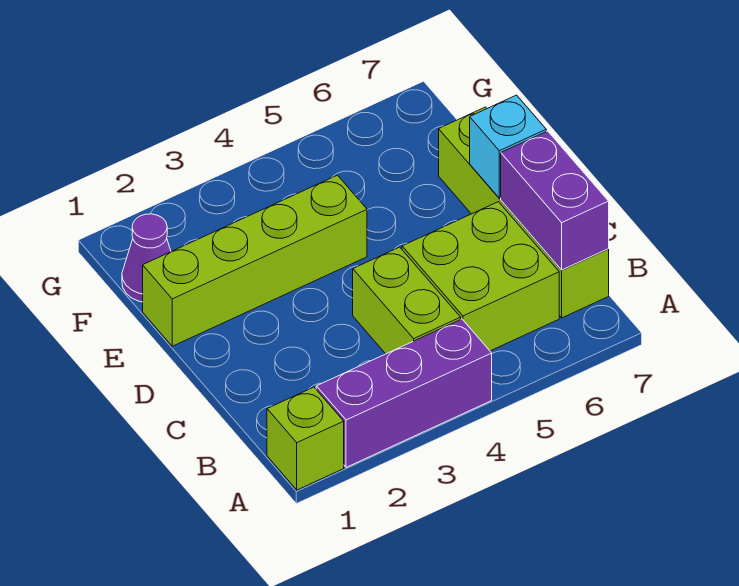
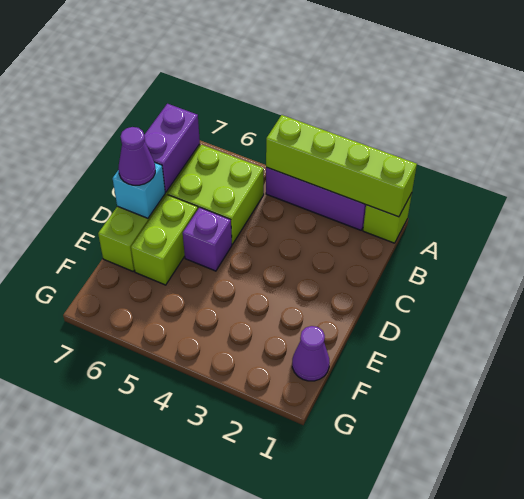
lime brick B4:C4 level 1 -> lime brick D6:E6 level 1
none -> purple brick D5 level 1
none -> purple cone D7 level 3
lime brick E1:E4 level 1 -> lime brick A1:A4 level 2

